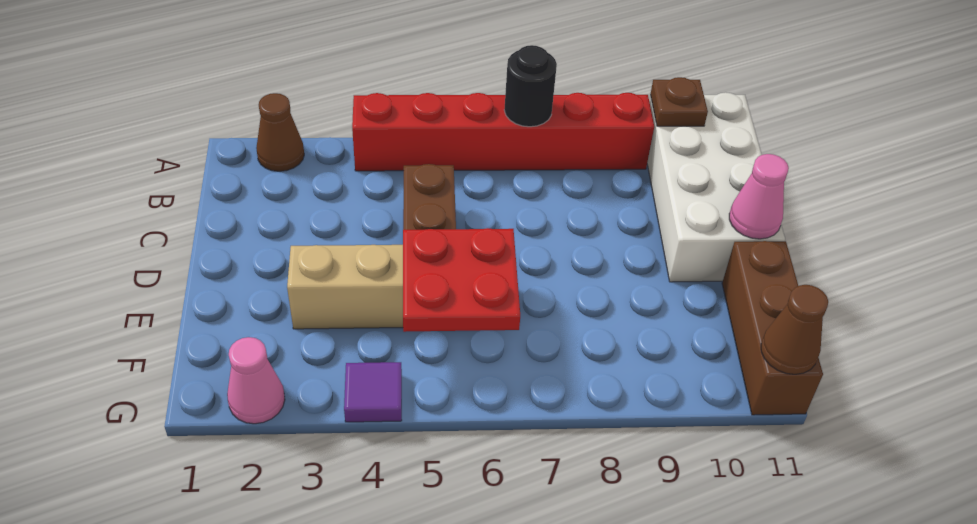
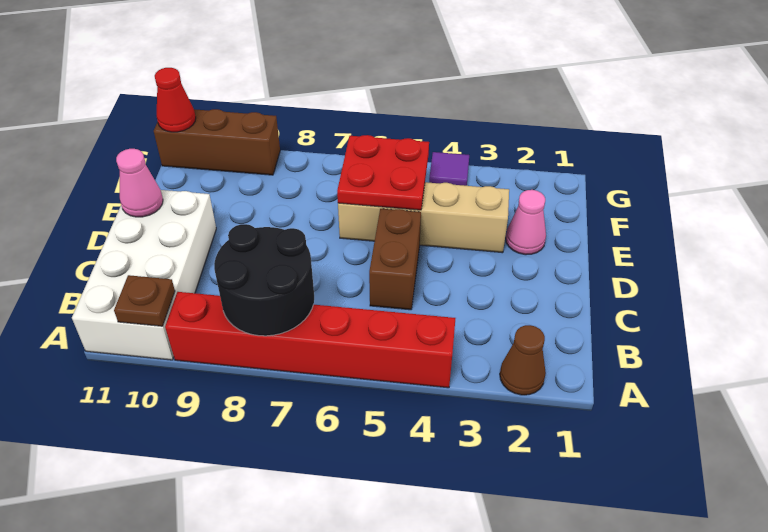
black round brick A7 level 2 -> black round brick A7:B8 level 2
brown brick E11:G11 level 1 -> brown brick G9:G11 level 1
pink cone G2 level 1 -> pink cone E2 level 1
brown cone G11 level 2 -> red cone G11 level 2

